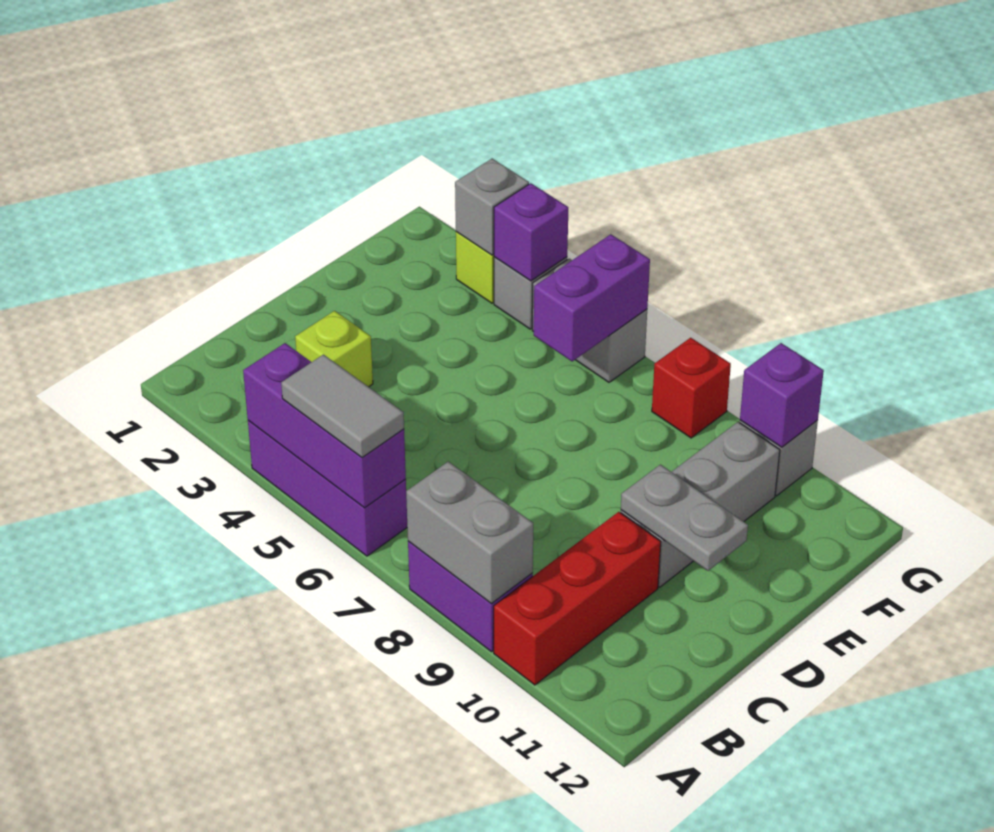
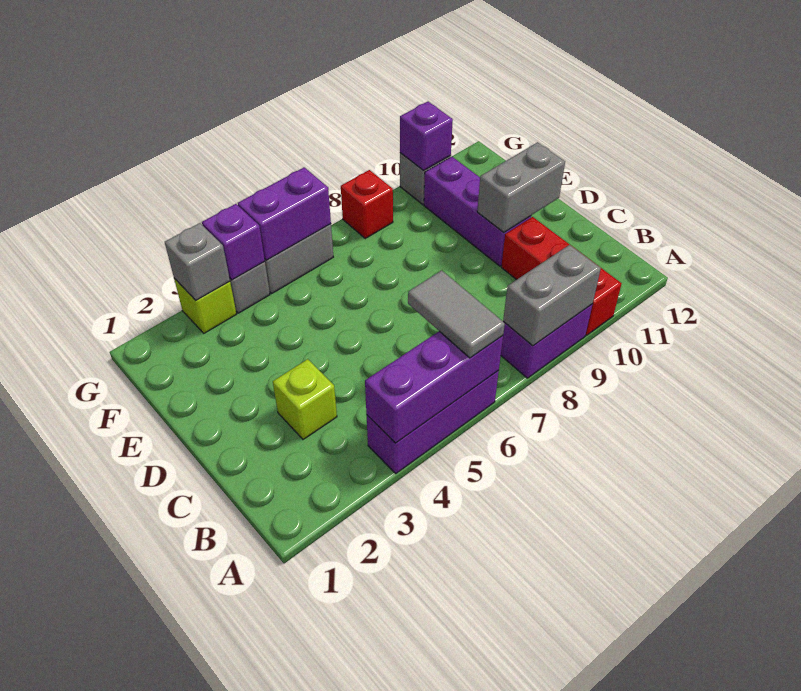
grey tile A5:A6 level 3 -> grey tile A6:B6 level 3
grey brick D10:F10 level 1 -> purple brick D10:F10 level 1
grey plate D10:D11 level 2 -> grey brick D10:D11 level 2
purple brick F6:G6 level 2 -> purple brick G5:G6 level 2

